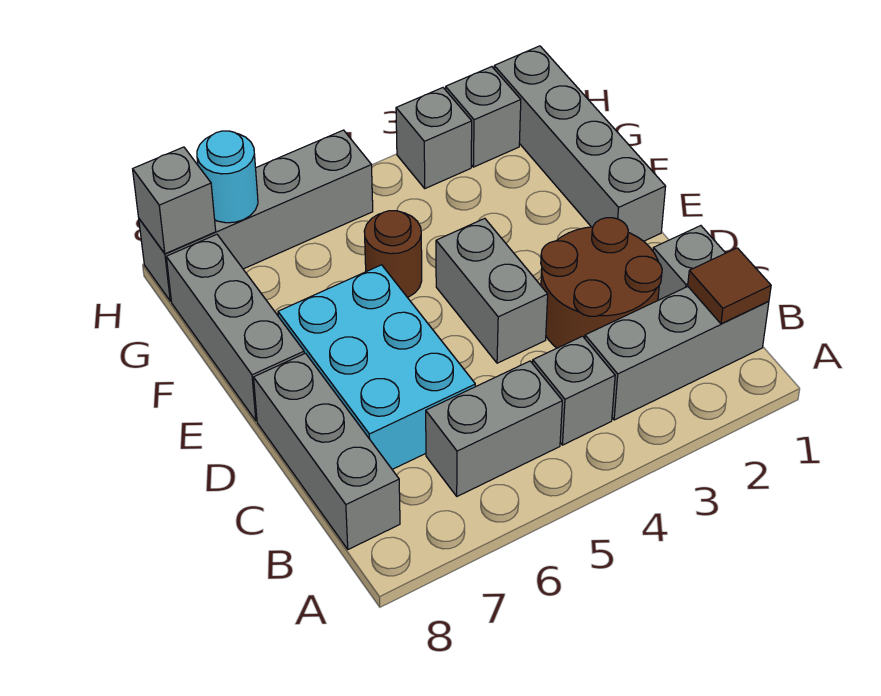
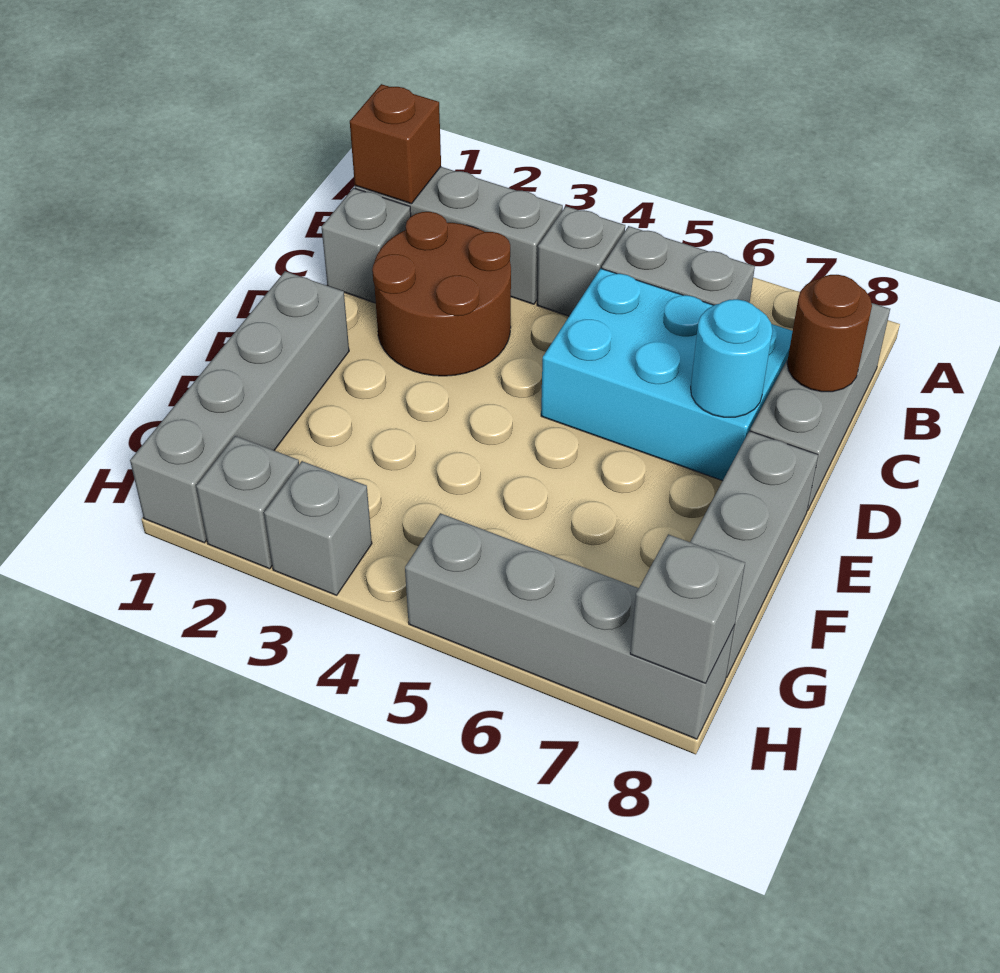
brown tile B1 level 2 -> brown brick B1 level 2
cyan brick C6:E7 level 1 -> cyan brick C5:D7 level 1
grey brick D4:E4 level 1 -> none
brown round brick F5 level 1 -> brown round brick C8 level 2
cyan round brick H7 level 2 -> cyan round brick D7 level 2

